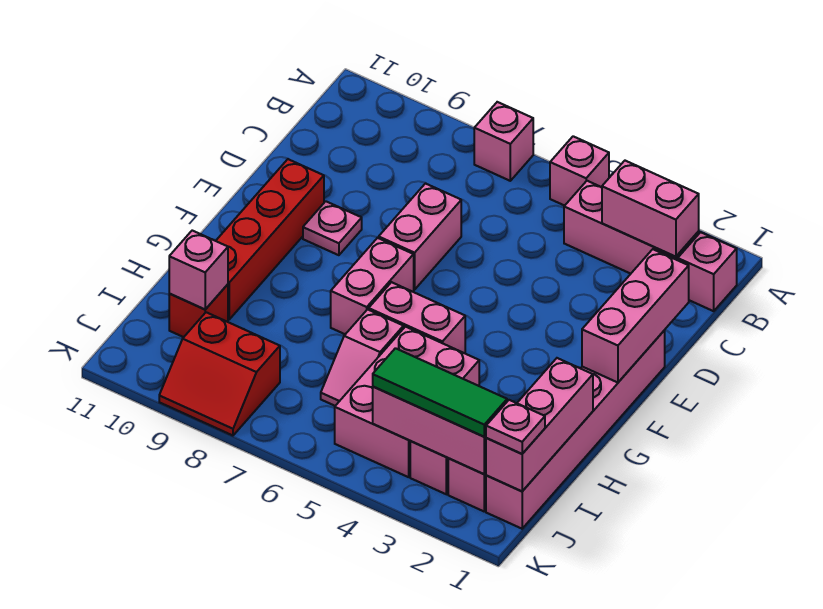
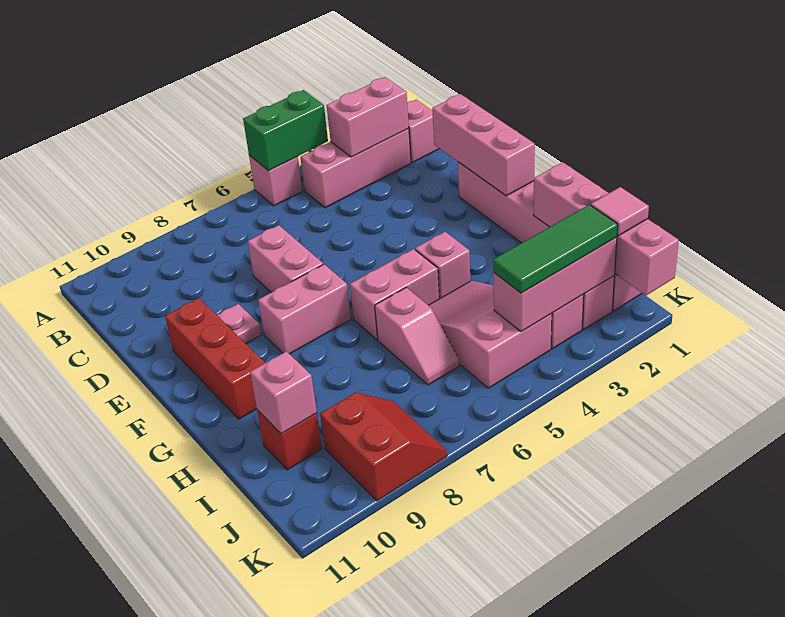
none -> green brick A4:A5 level 2
pink brick A7 level 1 -> pink brick G4 level 1
red brick E10:H10 level 1 -> red brick E10:G10 level 1
pink brick F7:G7 level 1 -> pink brick F7:F8 level 1
pink brick H1:J1 level 2 -> pink brick H1:K1 level 2
pink brick H4:J5 level 1 -> pink slope H4:J5 level 1 top J
pink plate J1 level 3 -> pink tile J1 level 3
red slope J8:K9 level 1 top J -> red slope J8:K9 level 1 top 9

